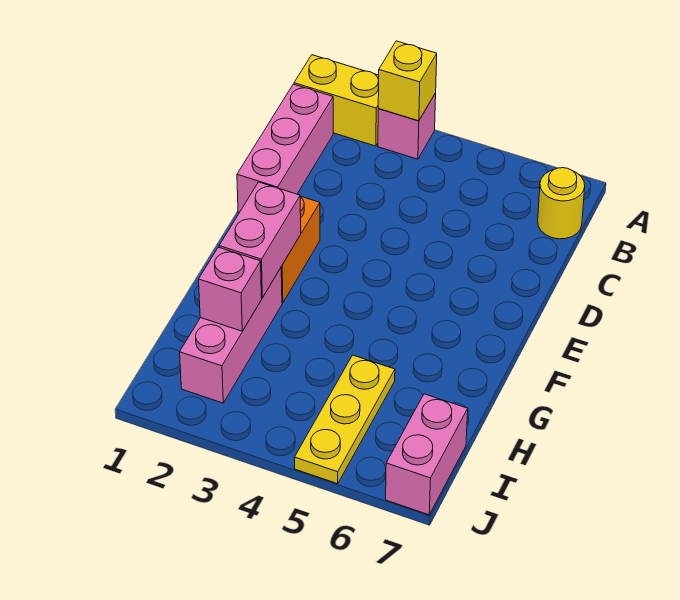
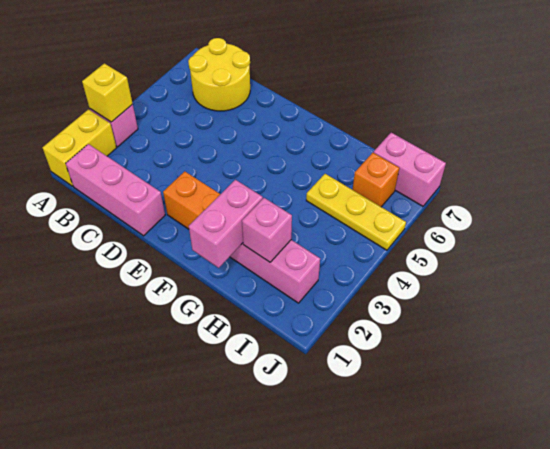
yellow round brick B7 level 1 -> yellow round brick B6:C7 level 1
pink brick F2:G2 level 2 -> pink brick G1:G2 level 2
none -> orange brick I6 level 1

